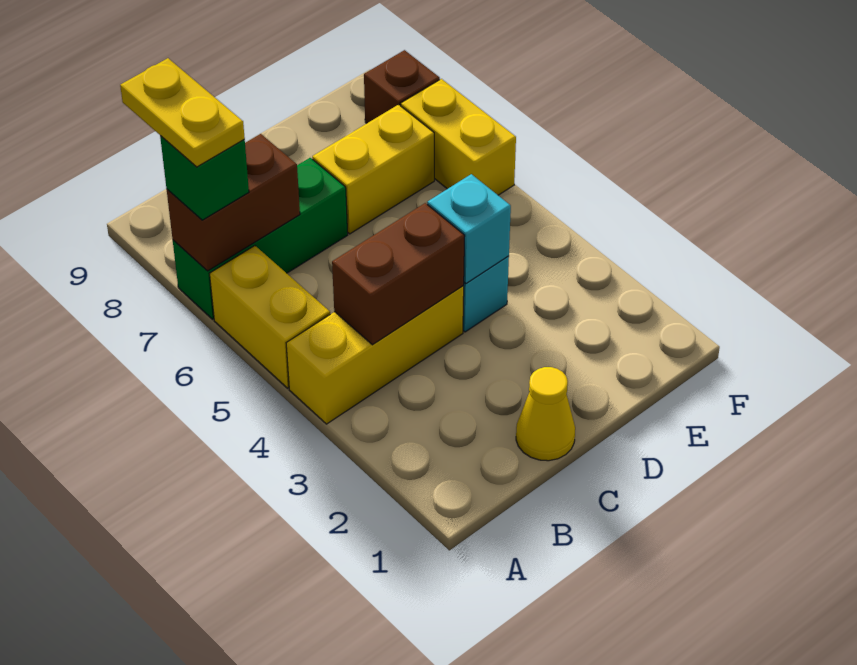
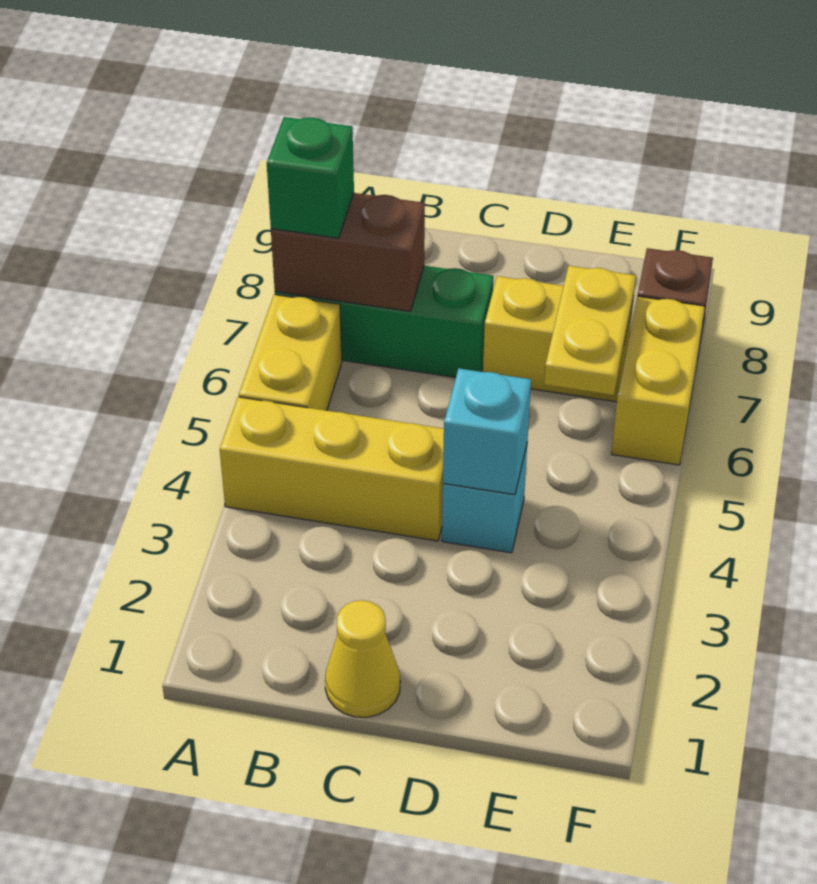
yellow plate A7:A8 level 4 -> yellow plate E6:E7 level 2
brown brick B4:C4 level 2 -> none

